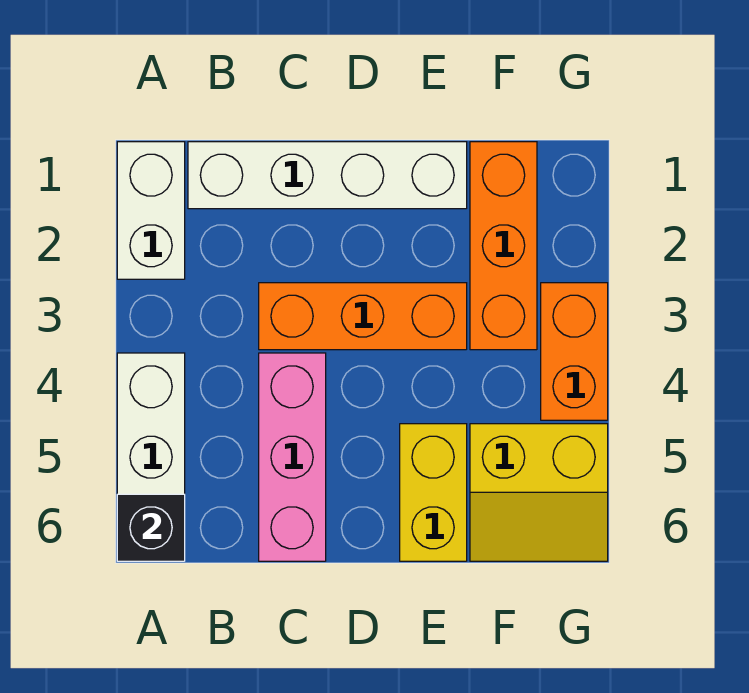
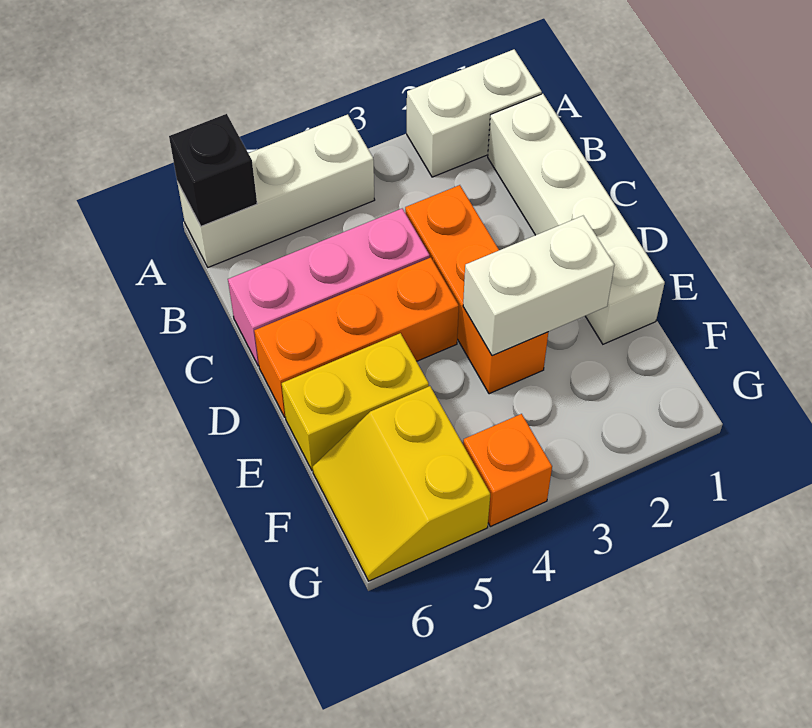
none -> white brick E2:E3 level 2
orange brick F1:F3 level 1 -> orange brick D4:D6 level 1
orange brick G3:G4 level 1 -> orange brick G4 level 1

